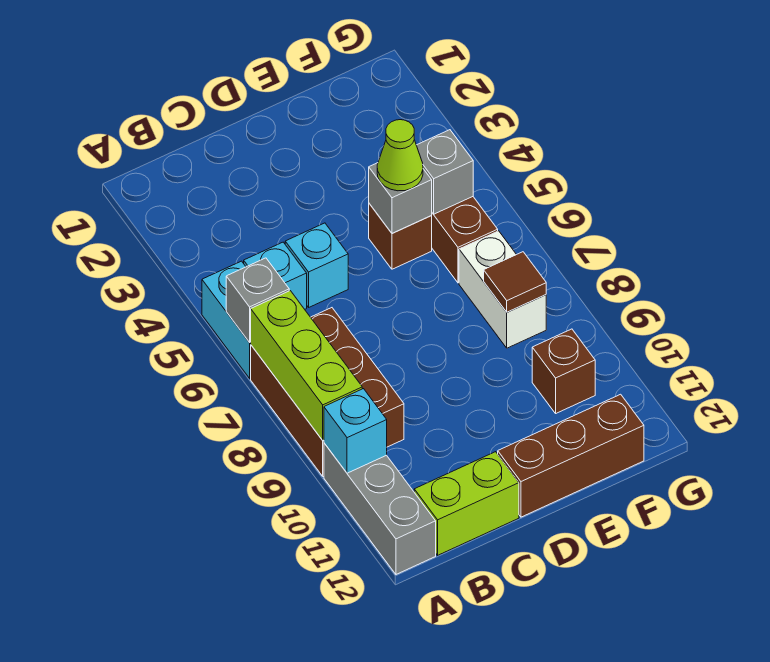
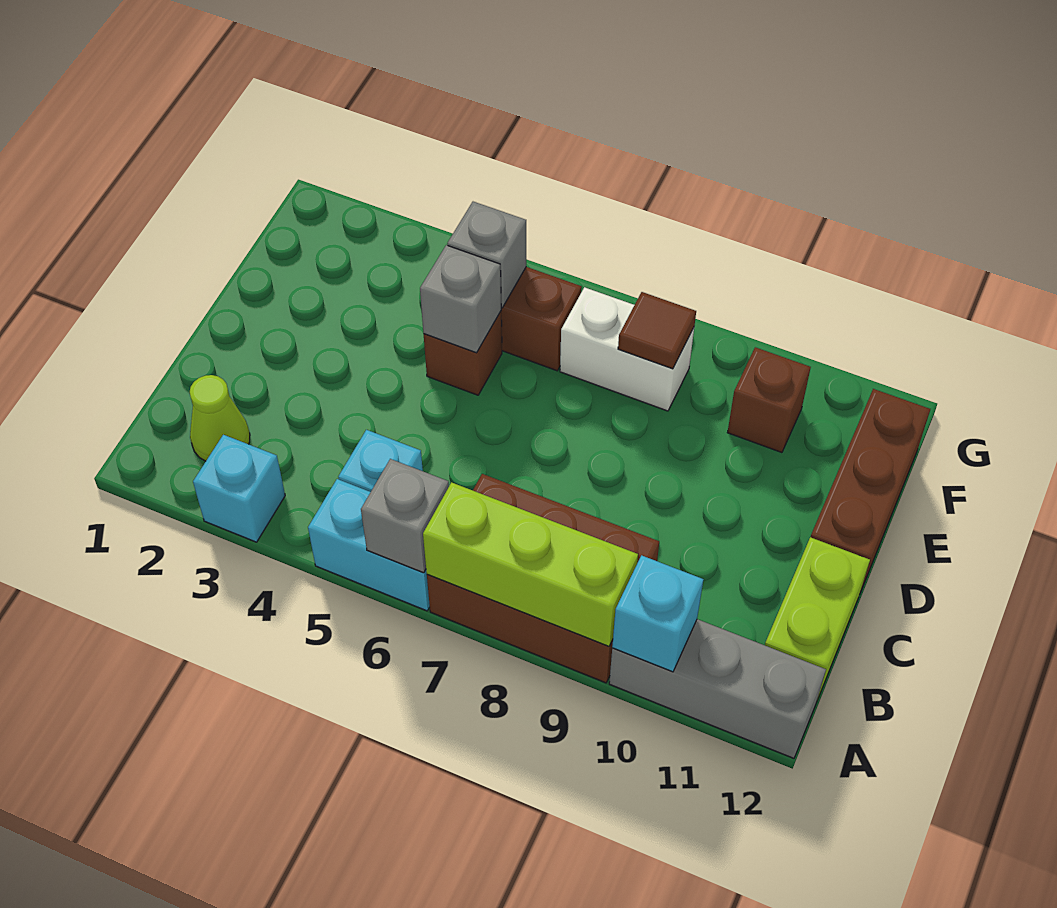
cyan brick C5 level 1 -> cyan brick A3 level 1
lime cone E5 level 3 -> lime cone B2 level 1

